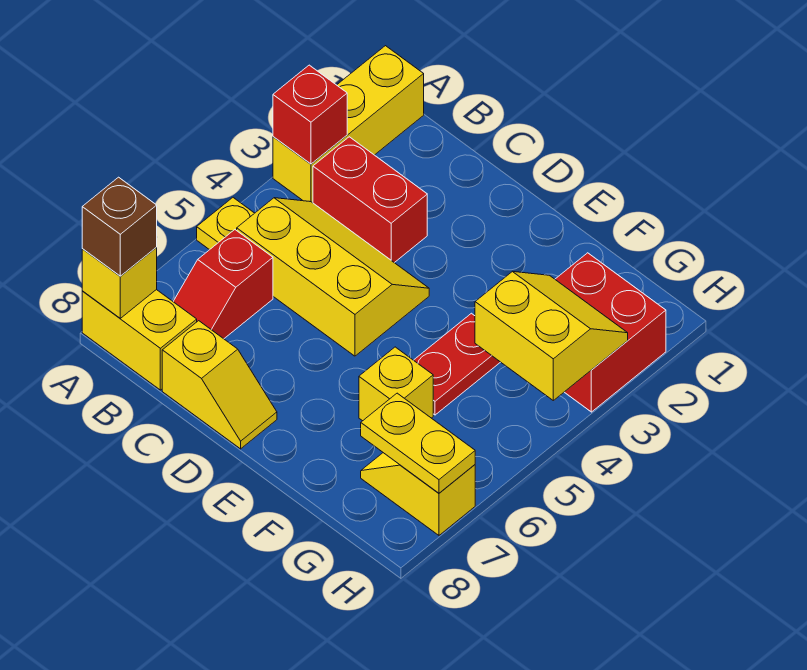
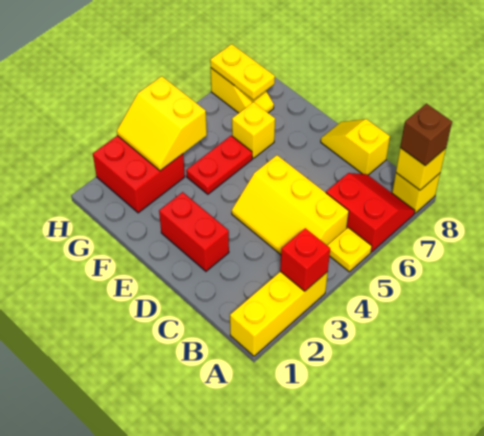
yellow brick A8:B8 level 1 -> yellow brick A8 level 1
red brick B3:C3 level 1 -> red brick D2:E2 level 1
red slope B6:B7 level 1 top 6 -> red slope A6:B7 level 1 top 6

